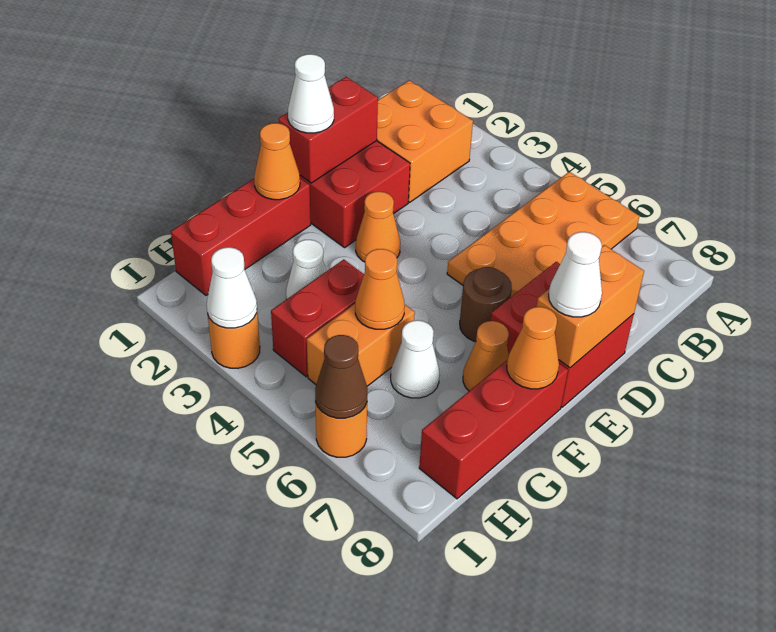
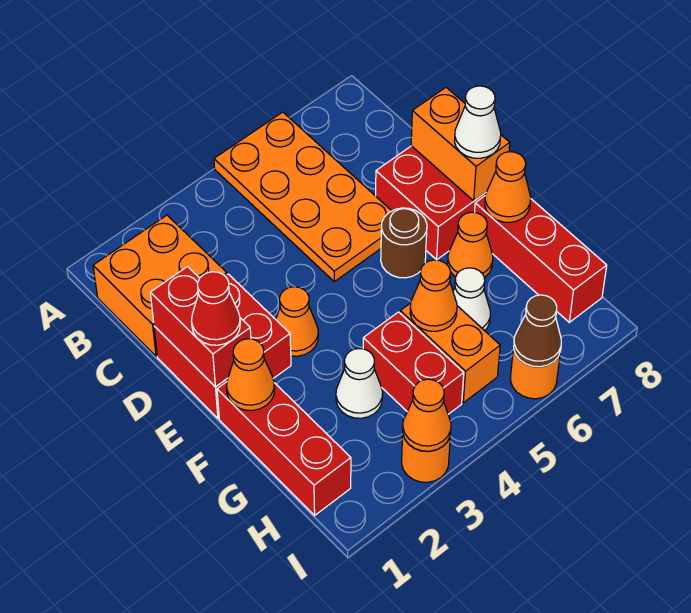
white cone E1 level 3 -> red cone E1 level 3
white cone I3 level 2 -> orange cone I3 level 2

